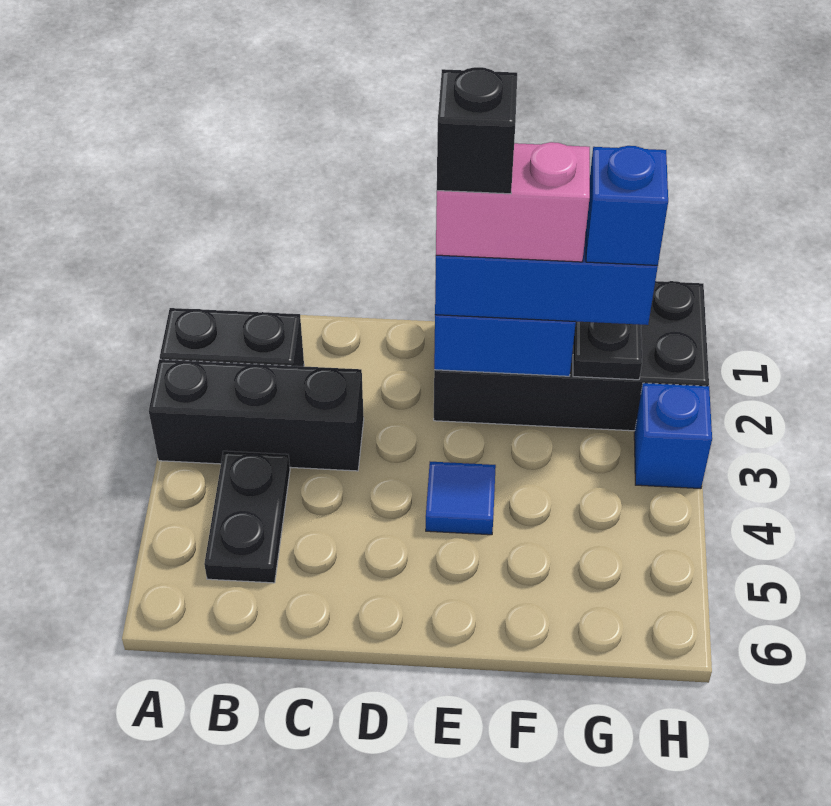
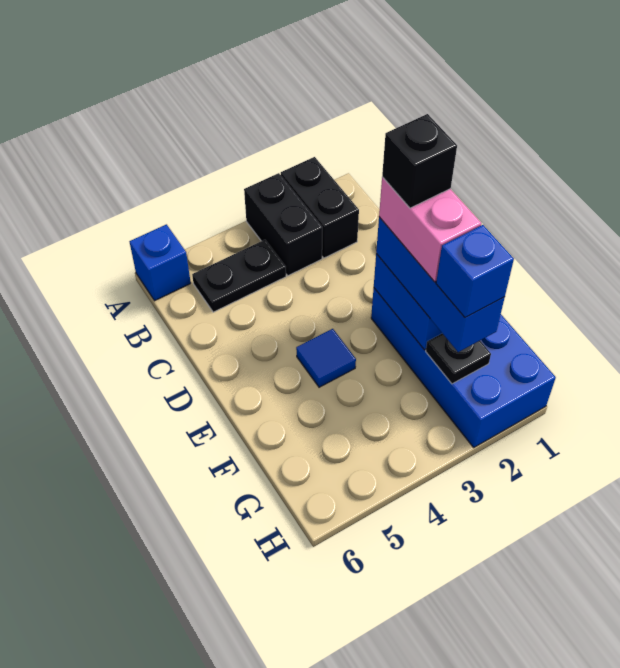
black brick A3:C3 level 1 -> black brick A3:B3 level 1
black brick E1:H2 level 1 -> blue brick E1:H2 level 1
blue brick H3 level 1 -> blue brick A6 level 1

